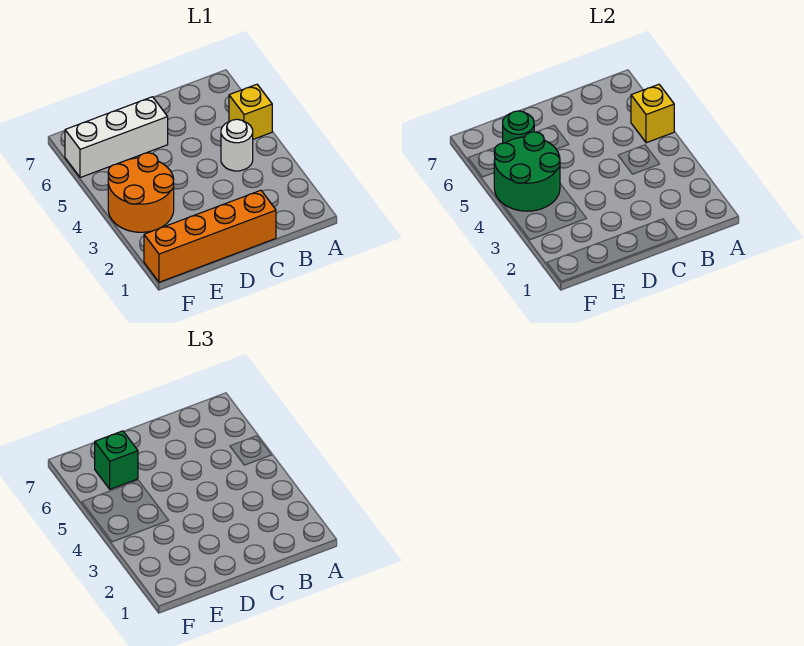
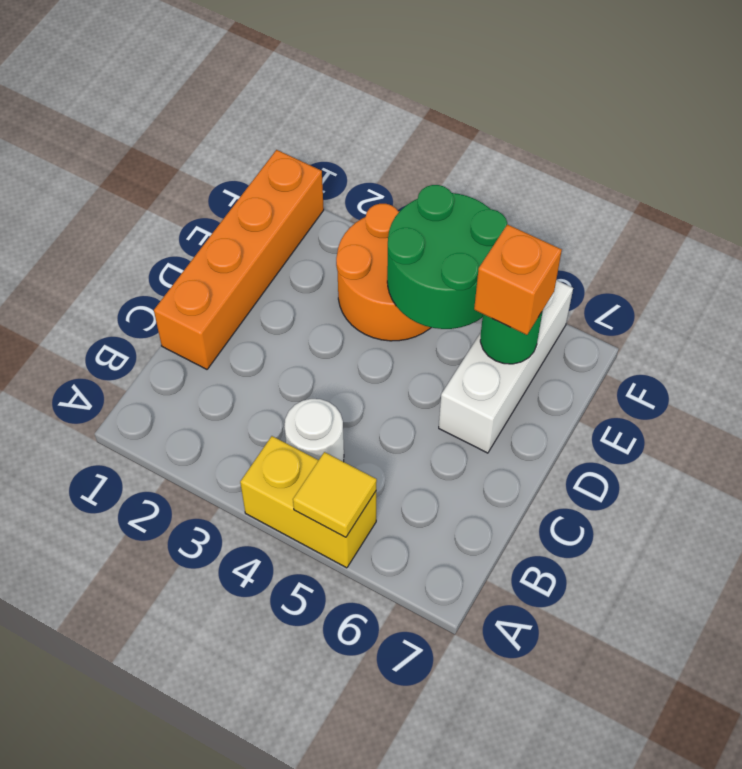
yellow brick A5 level 1 -> yellow brick A4:A5 level 1
yellow brick A5 level 2 -> yellow tile A5 level 2
green brick E6 level 3 -> orange brick E6 level 3

